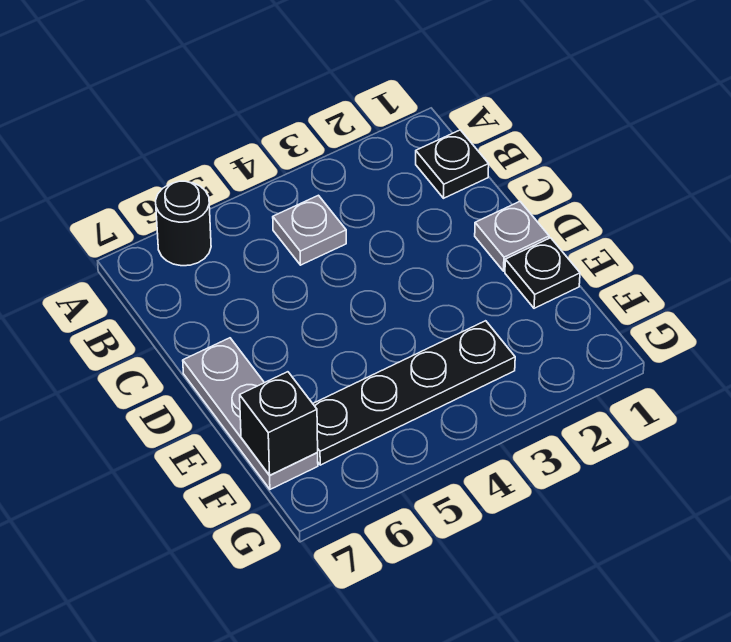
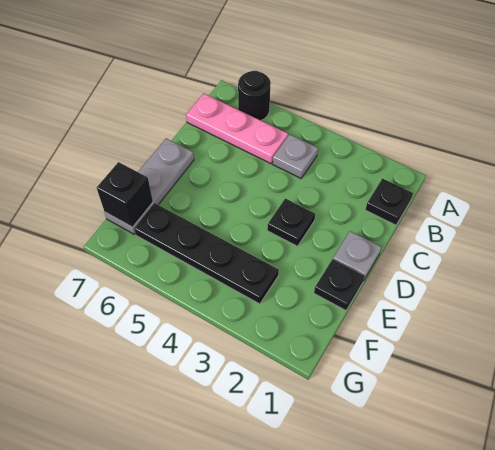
none -> pink plate B5:B7 level 1
none -> black plate D3 level 1

